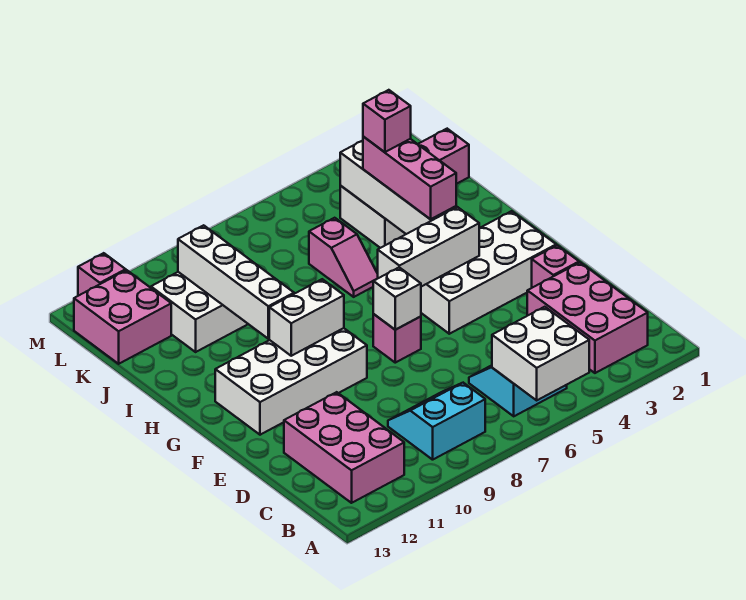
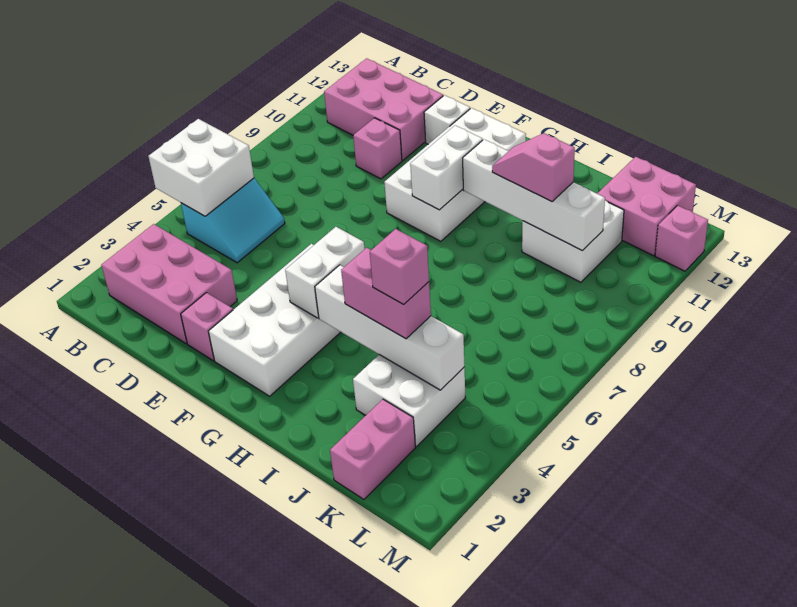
cyan slope B8:C9 level 1 top B -> none
pink brick F7 level 1 -> pink brick D10 level 1
white brick F7 level 2 -> white brick E12 level 1
white brick G4:G6 level 2 -> white brick G4:G5 level 2
pink brick H4:J4 level 3 -> pink brick I4:J4 level 3
pink slope I6:J6 level 1 top J -> pink slope I10:J10 level 3 top J

